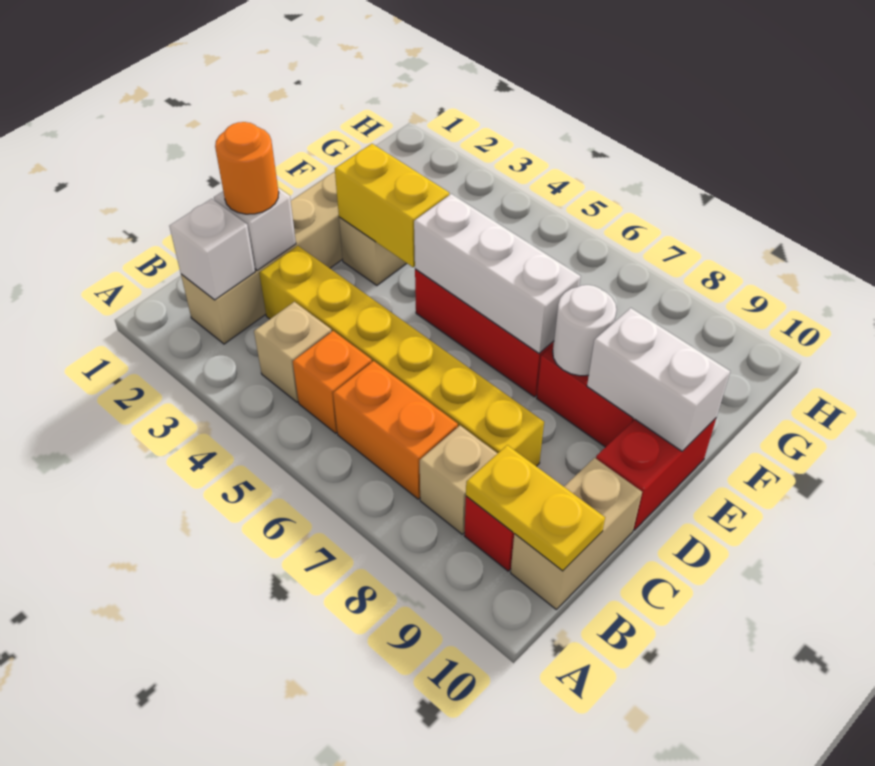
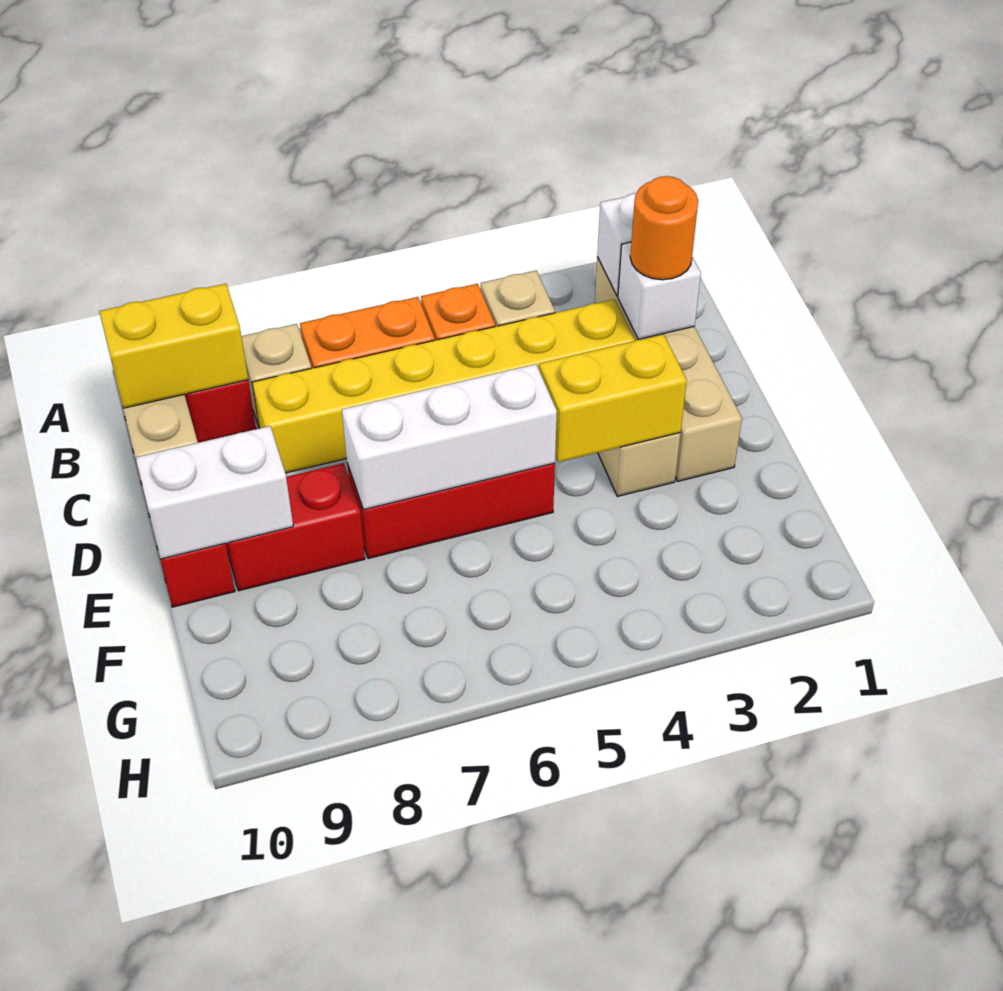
yellow plate B9:B10 level 2 -> yellow brick B9:B10 level 2
white round brick E8 level 2 -> none

